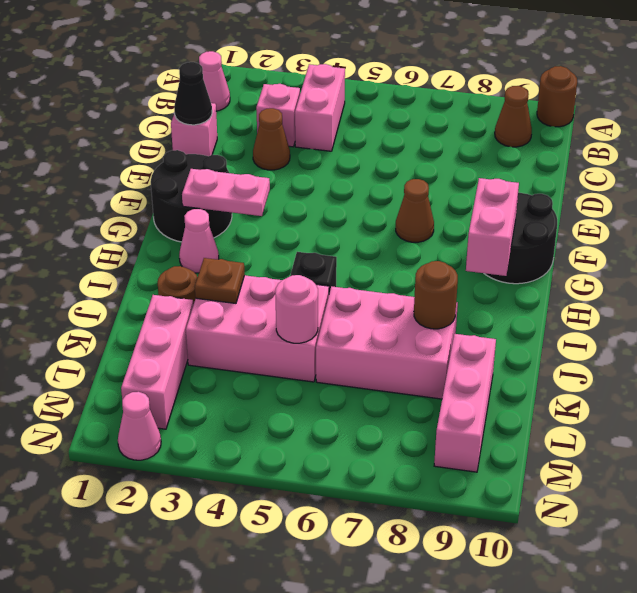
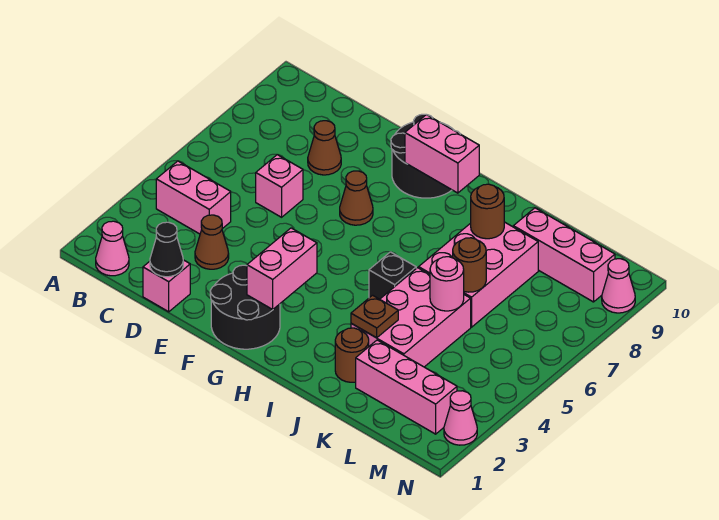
brown round brick A10 level 1 -> brown round brick K6 level 2
brown cone B9 level 1 -> brown cone D8 level 1
pink brick C3 level 1 -> pink brick D6 level 1
pink plate G2:G3 level 2 -> pink brick G2:G3 level 2
pink cone H2 level 1 -> pink cone N9 level 1

